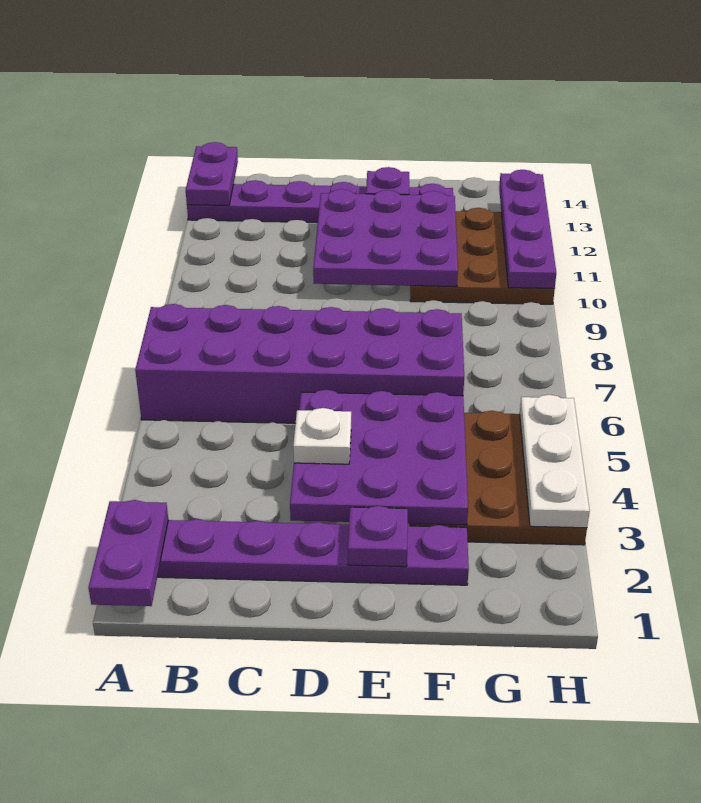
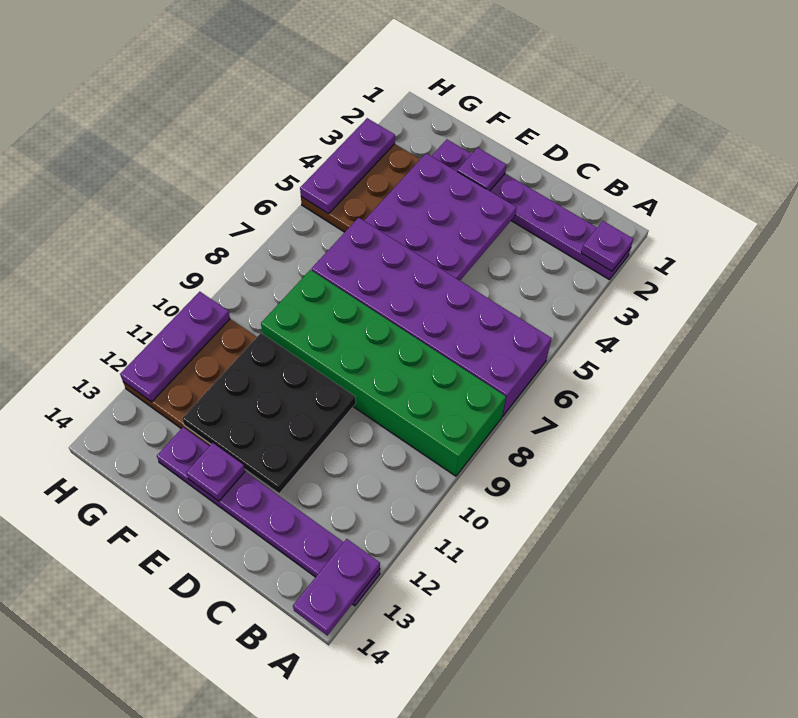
purple plate A1:A2 level 2 -> purple plate A2 level 2
none -> green brick A8:F9 level 1
white plate D4 level 3 -> none
purple plate D10:F12 level 2 -> black plate D10:F12 level 2
white plate H3:H5 level 2 -> purple plate H3:H5 level 2
purple plate H10:H13 level 2 -> purple plate H10:H12 level 2

